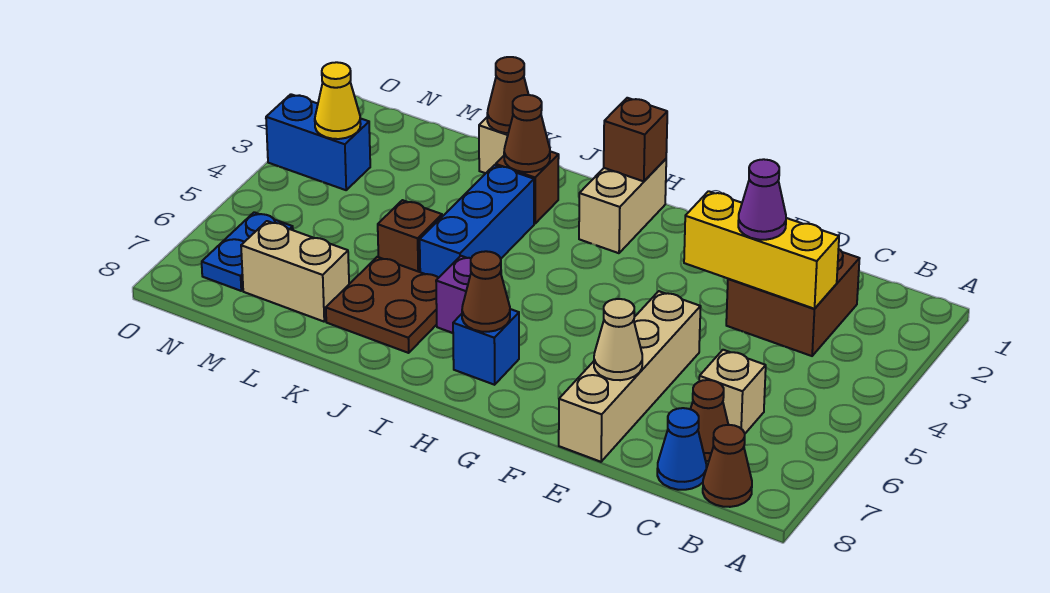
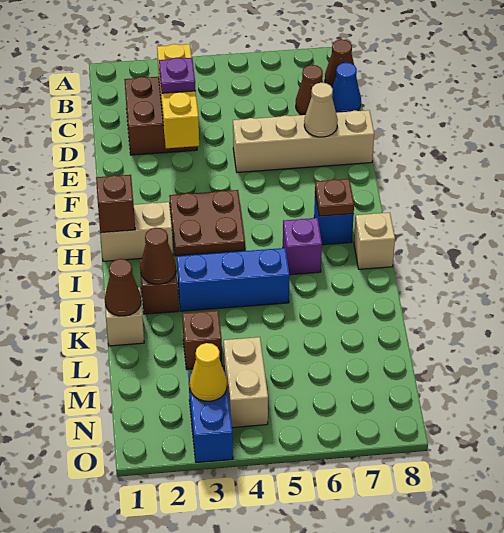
tan brick C6 level 1 -> tan brick I8 level 1
purple cone D3 level 3 -> purple plate D3 level 3
brown cone H7 level 2 -> brown plate H7 level 2
brown plate J6:K7 level 1 -> brown plate G3:H4 level 1
brown brick K5 level 1 -> brown brick L3 level 1
tan brick L7:M7 level 1 -> tan brick M4:N4 level 1
blue plate N6:N7 level 1 -> none

